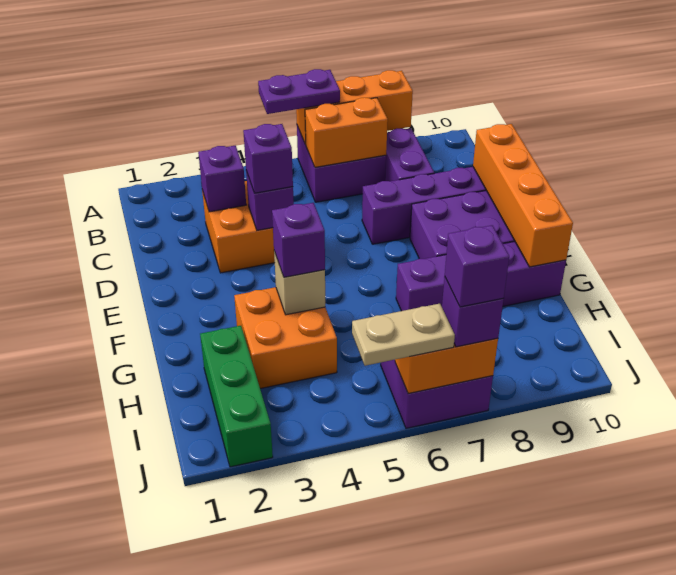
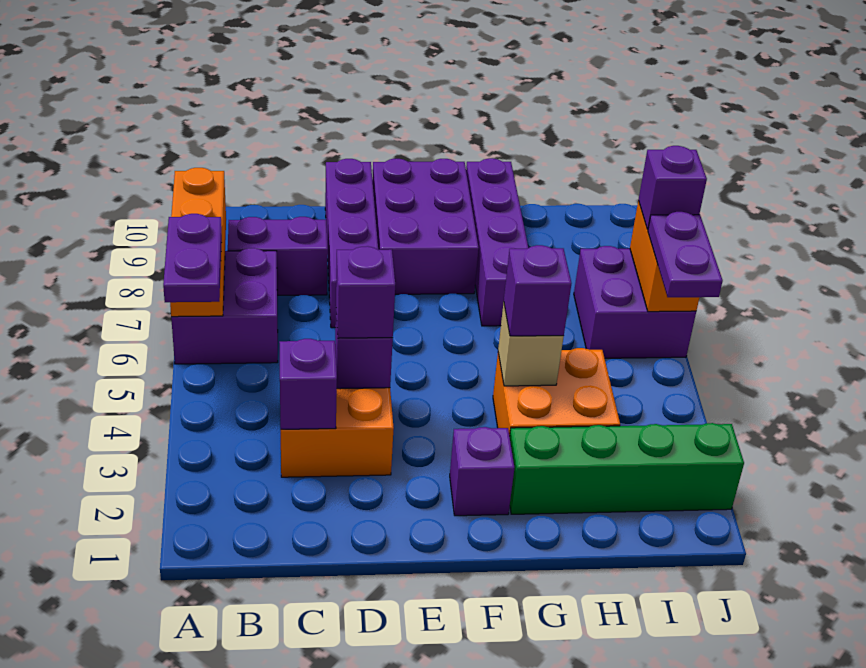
orange brick B6:B7 level 2 -> none
orange brick D10:G10 level 2 -> none
green brick H2:J2 level 1 -> green brick G2:J2 level 1
tan plate J5:J6 level 3 -> purple plate J5:J6 level 3
purple brick J7 level 4 -> purple brick F2 level 1

